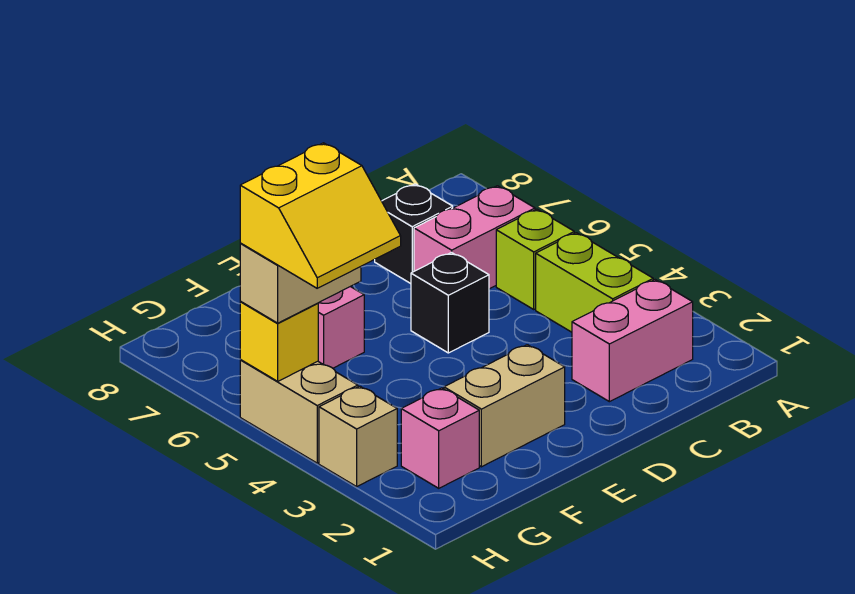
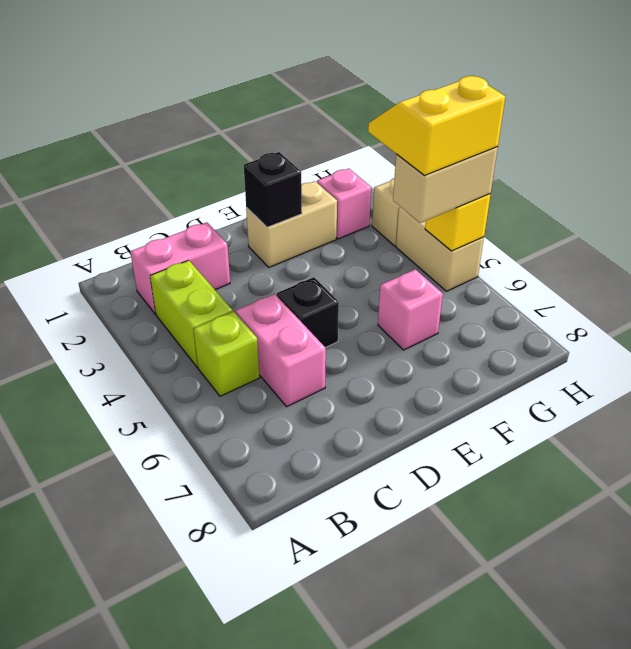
pink brick B6:C6 level 1 -> pink brick C5:C6 level 1
black brick C7 level 1 -> black brick E2 level 2

